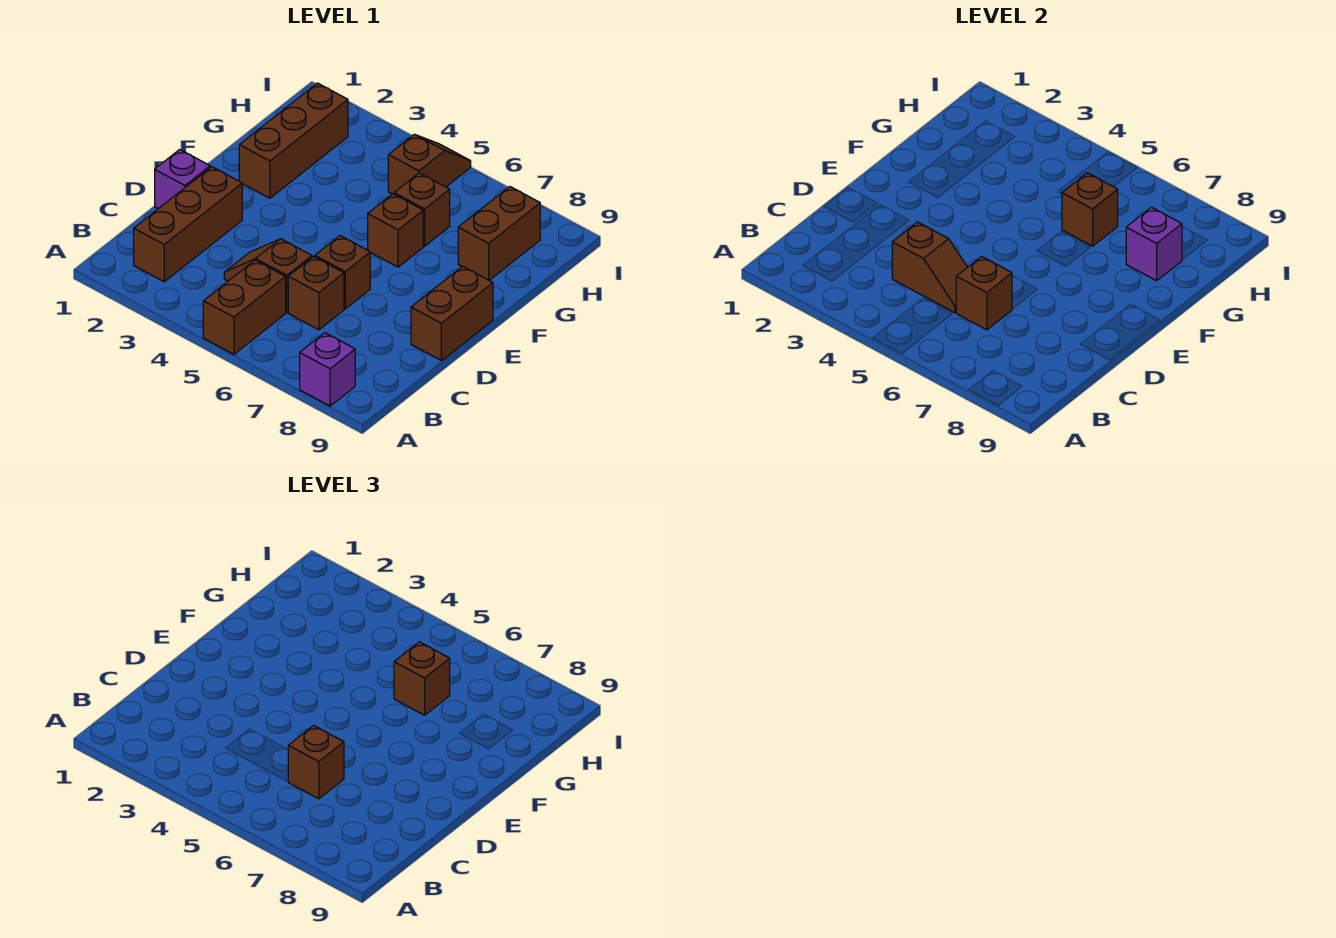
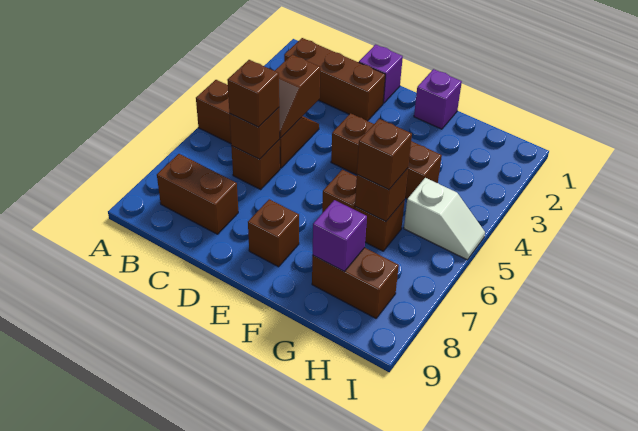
purple brick A8 level 1 -> purple brick F1 level 1
brown brick D6 level 1 -> brown brick E8 level 1
brown brick D9:E9 level 1 -> brown brick B8:C8 level 1
brown brick F2:H2 level 1 -> brown brick E4:G4 level 1
brown slope H5:I5 level 1 top H -> white slope H5:I5 level 1 top H

